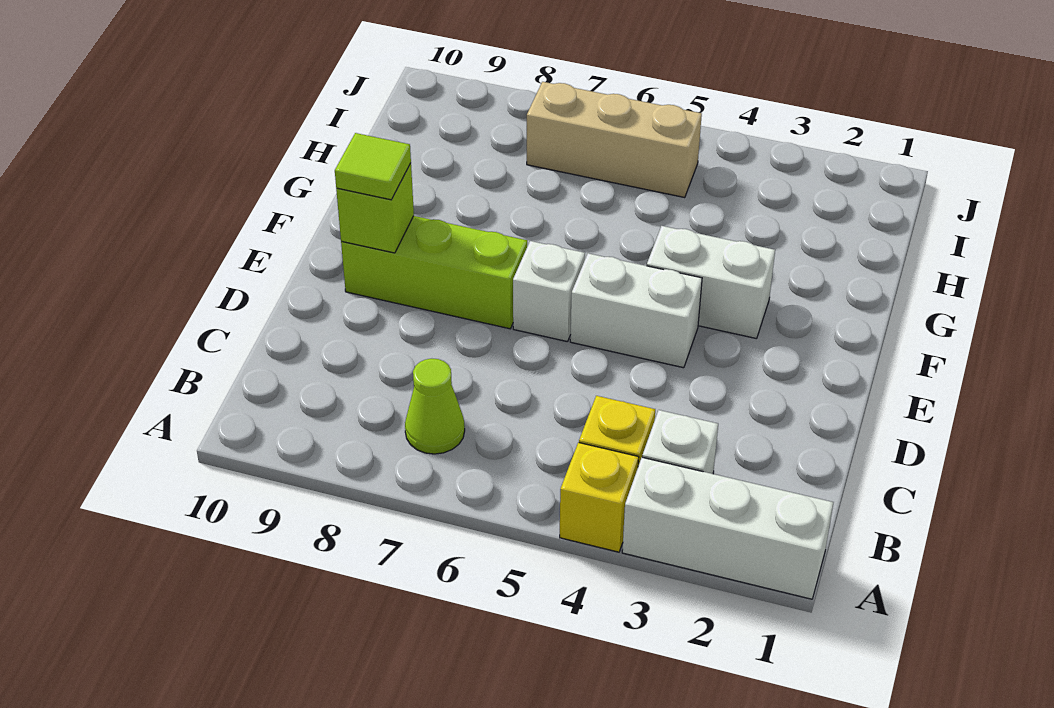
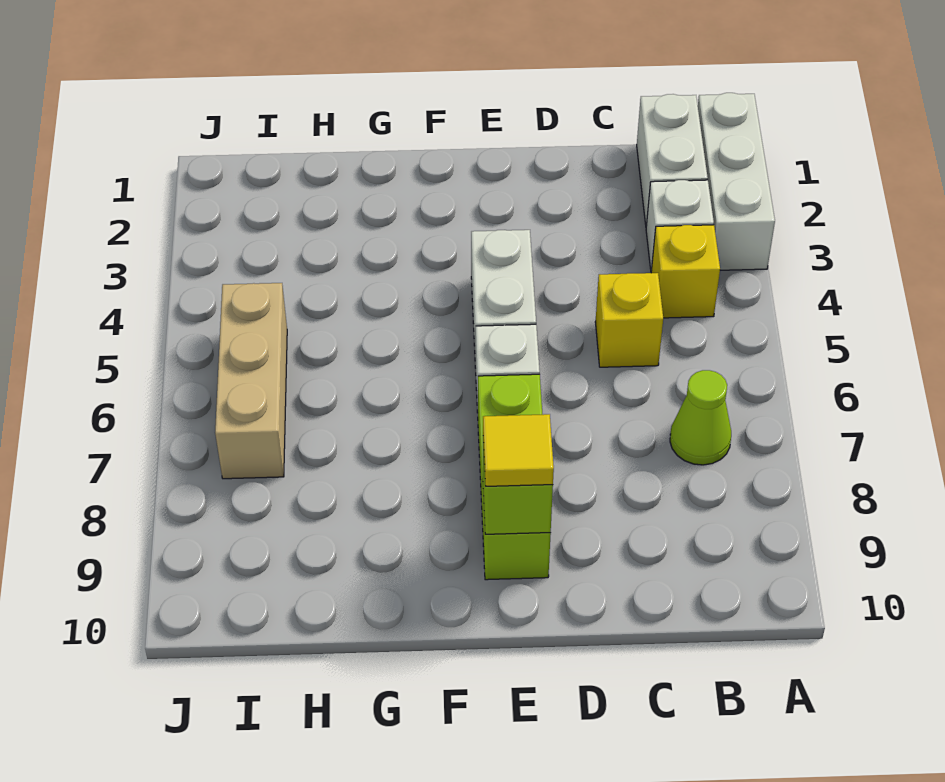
yellow brick A4 level 1 -> yellow brick C5 level 1
lime tile E9 level 3 -> yellow tile E9 level 3
white brick F3:F4 level 1 -> white brick B1:B2 level 1

